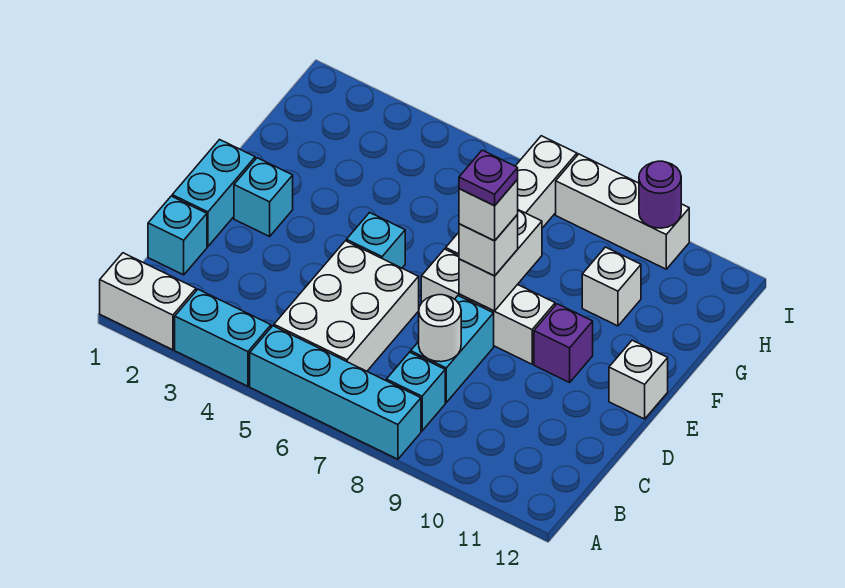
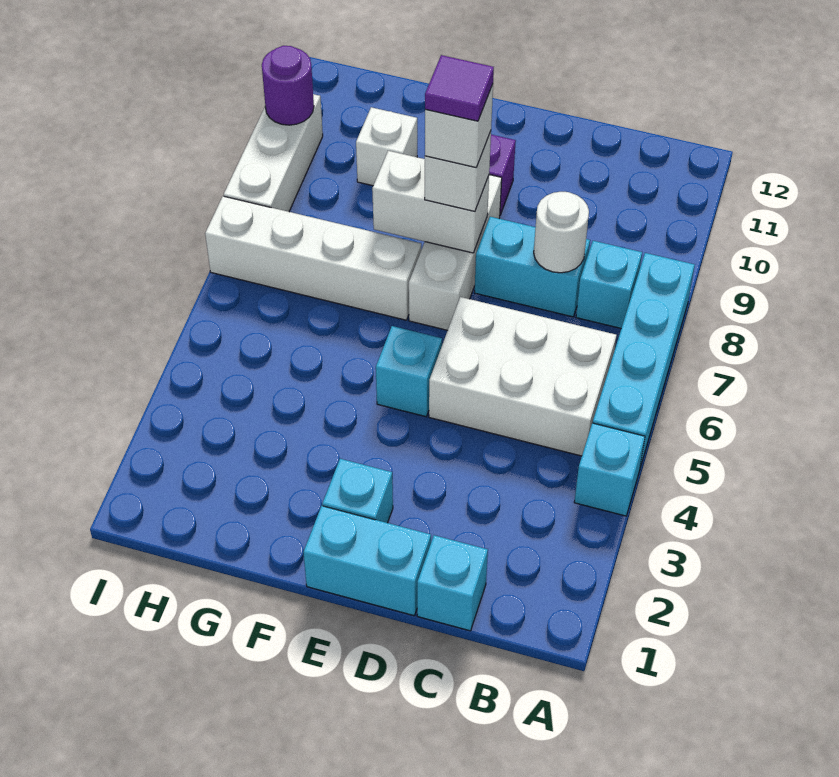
white brick A1:A2 level 1 -> none
cyan brick A3:A4 level 1 -> cyan brick A4 level 1
purple plate E8 level 5 -> purple tile E8 level 5
white brick E12 level 1 -> none

